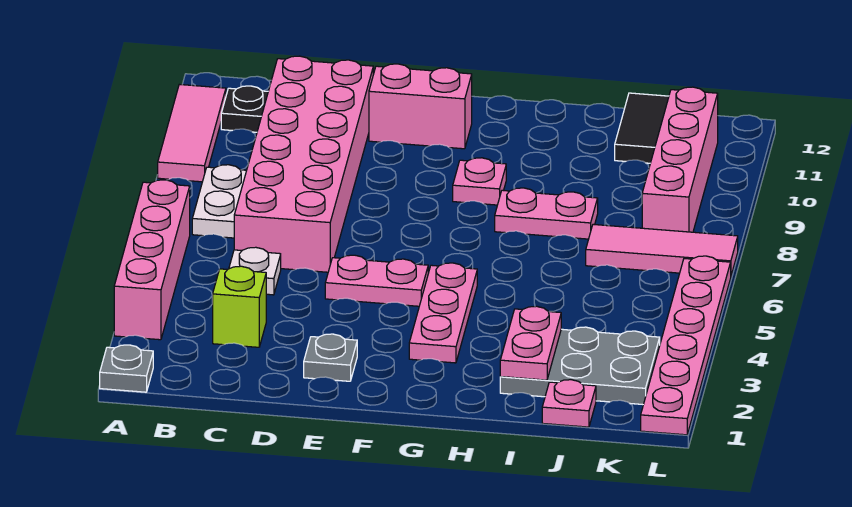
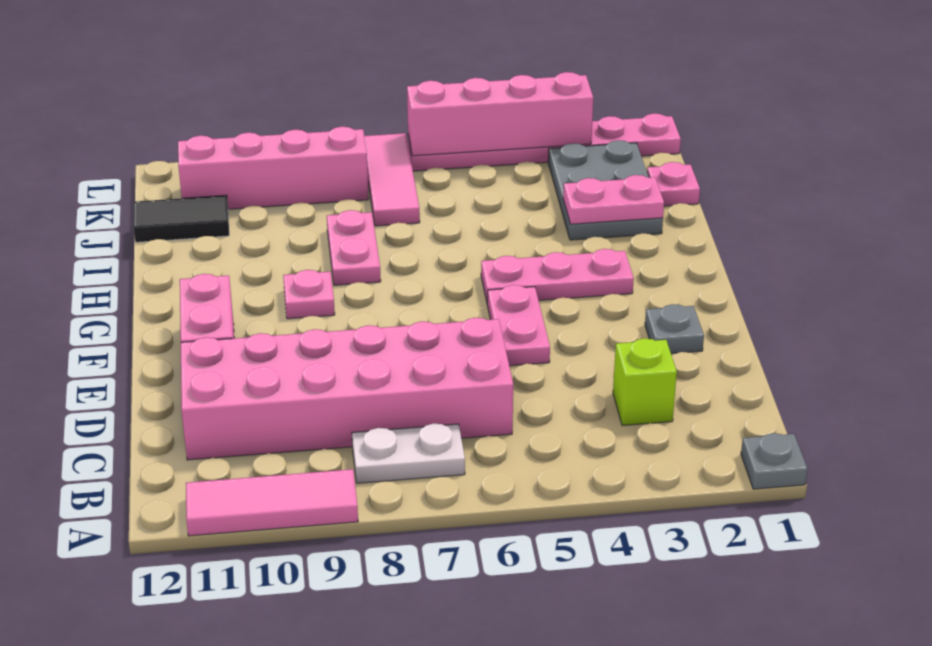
pink brick A3:A6 level 1 -> pink brick L3:L6 level 2
black plate B11 level 1 -> none
white plate C5 level 1 -> none

